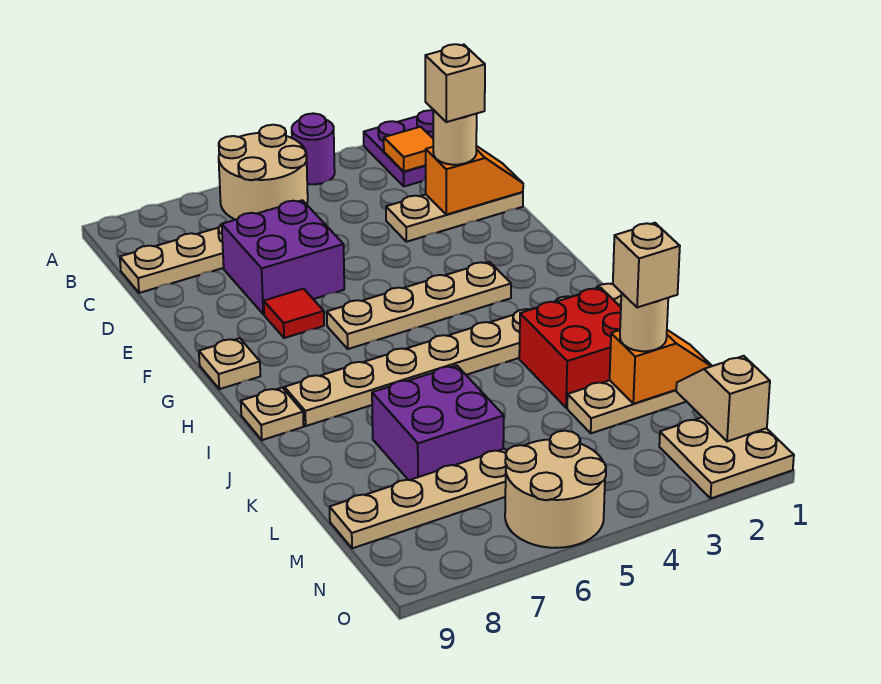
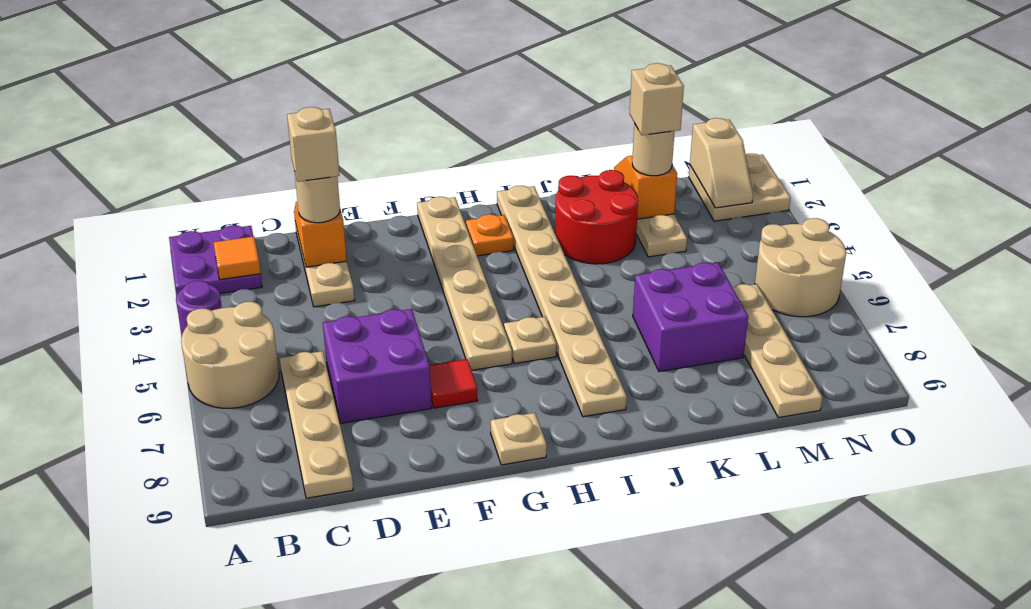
tan plate G3:G6 level 1 -> tan plate G1:G6 level 1
none -> orange plate H2 level 1
tan plate I9 level 1 -> tan plate H6 level 1
red brick J2:K3 level 1 -> red round brick J2:K3 level 1
tan slope M1:N1 level 2 top N -> tan slope N1:N2 level 2 top 1

